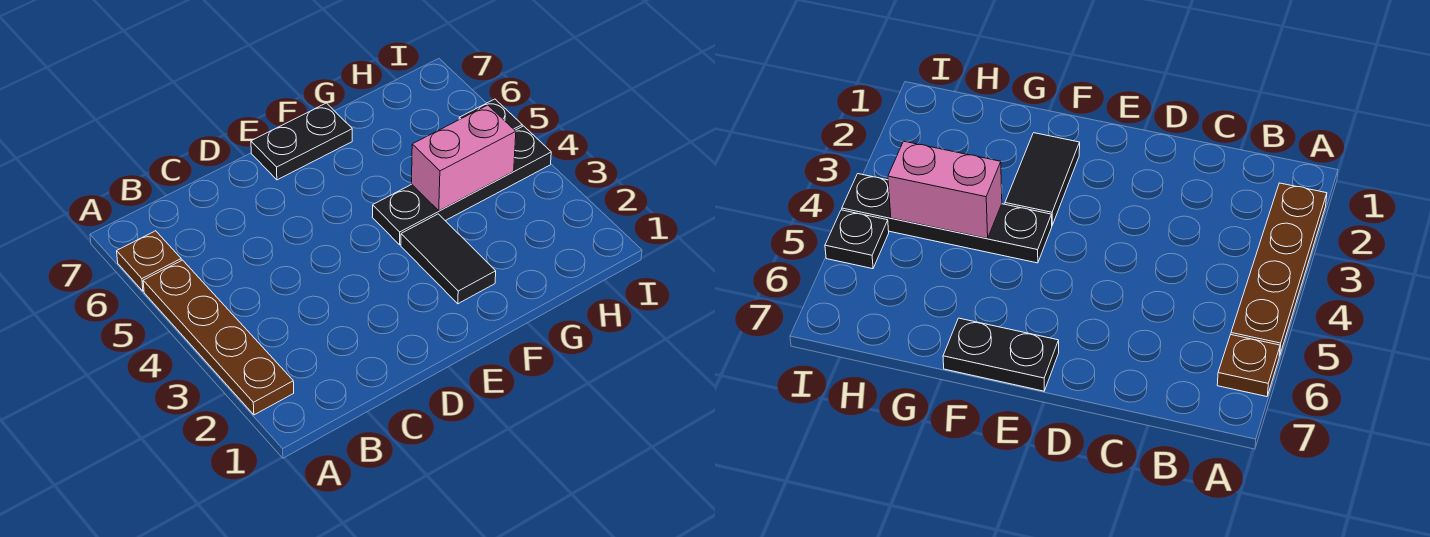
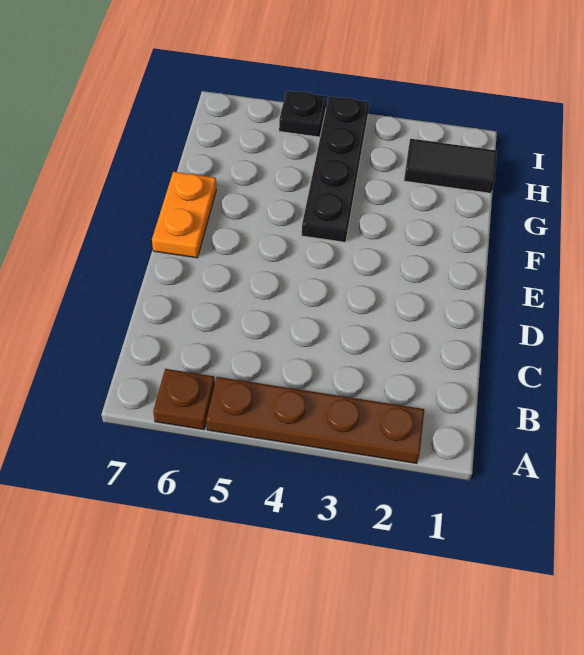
black plate E7:F7 level 1 -> orange plate E7:F7 level 1
black tile F2:F3 level 1 -> black tile H1:H2 level 1
pink brick G4:H4 level 2 -> none

